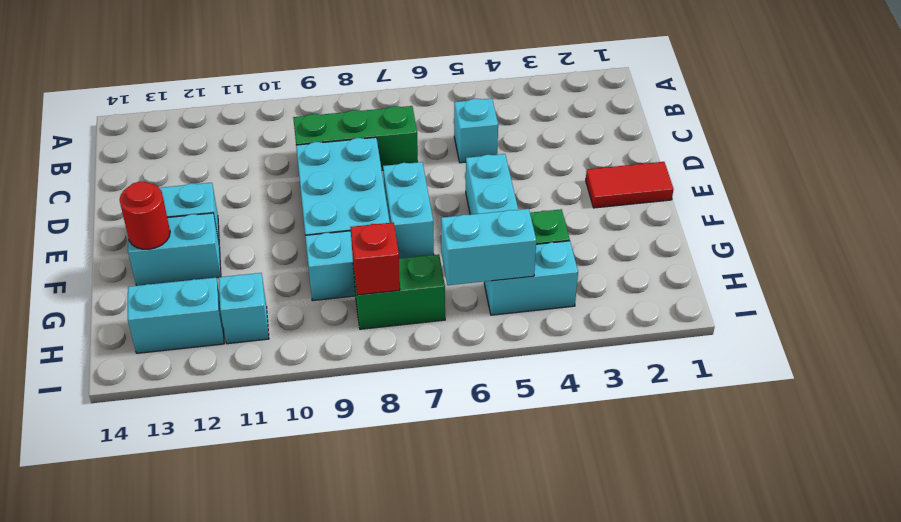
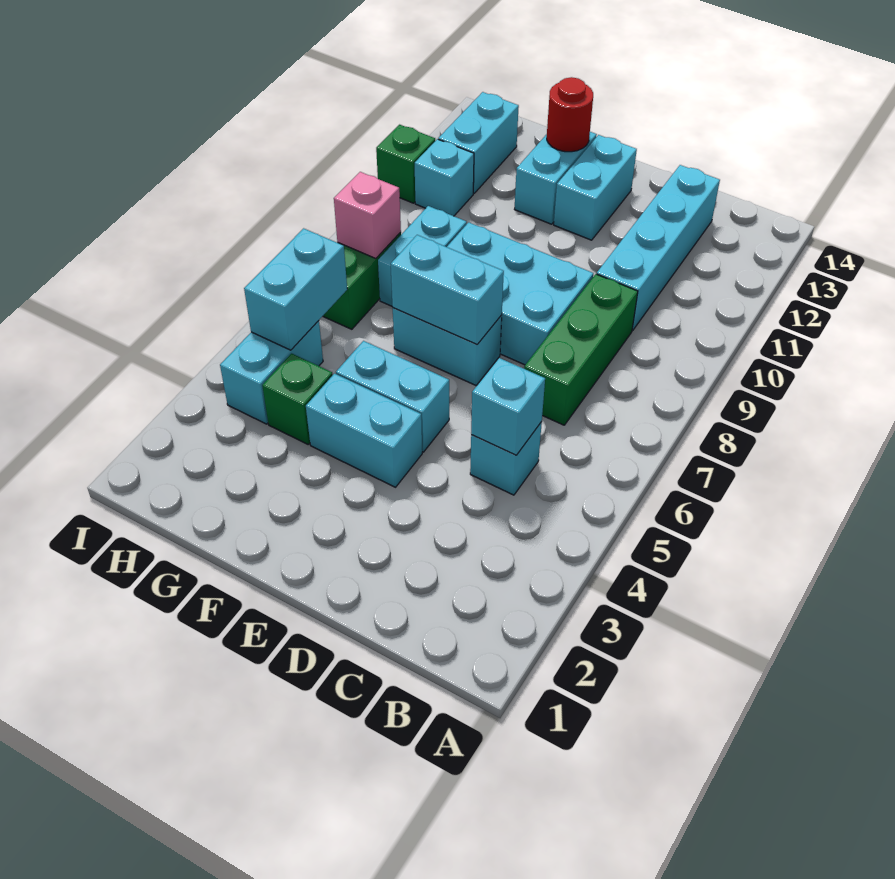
none -> cyan brick C5 level 2
none -> cyan brick C10:C13 level 1
red tile E1:E2 level 1 -> none
none -> cyan brick E4:F4 level 1
none -> cyan brick E7:F7 level 2
red brick H8 level 2 -> pink brick H8 level 2
none -> green brick I11 level 1

